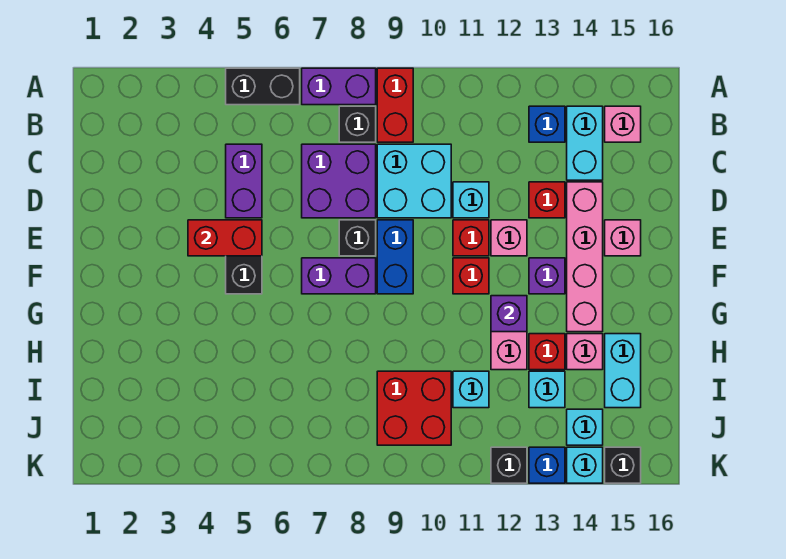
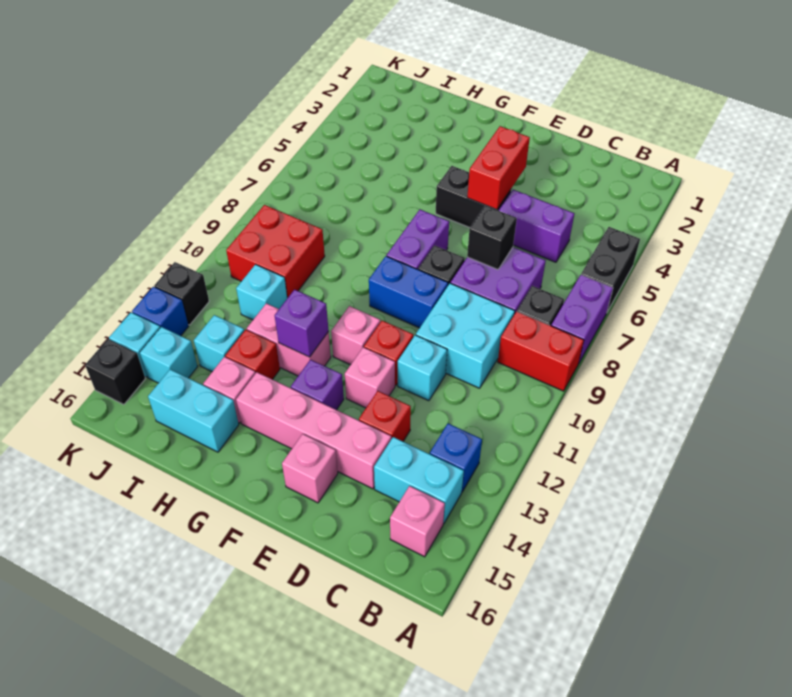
none -> black brick D7 level 2
red brick F11 level 1 -> pink brick F11 level 1

